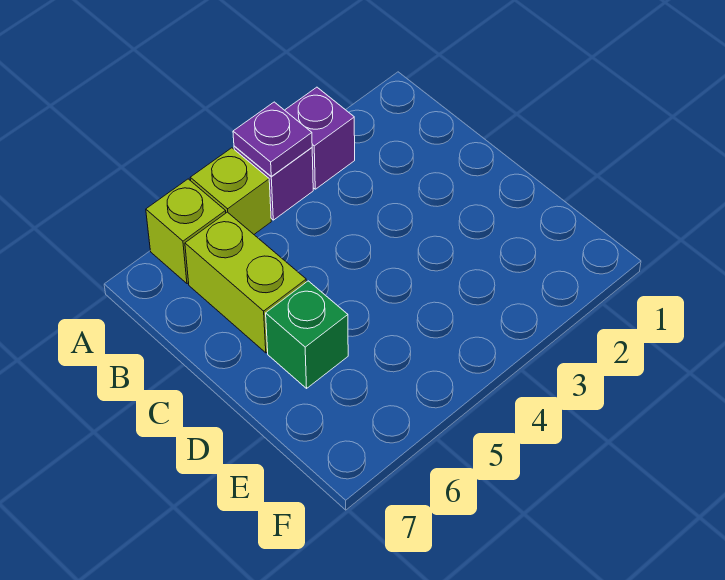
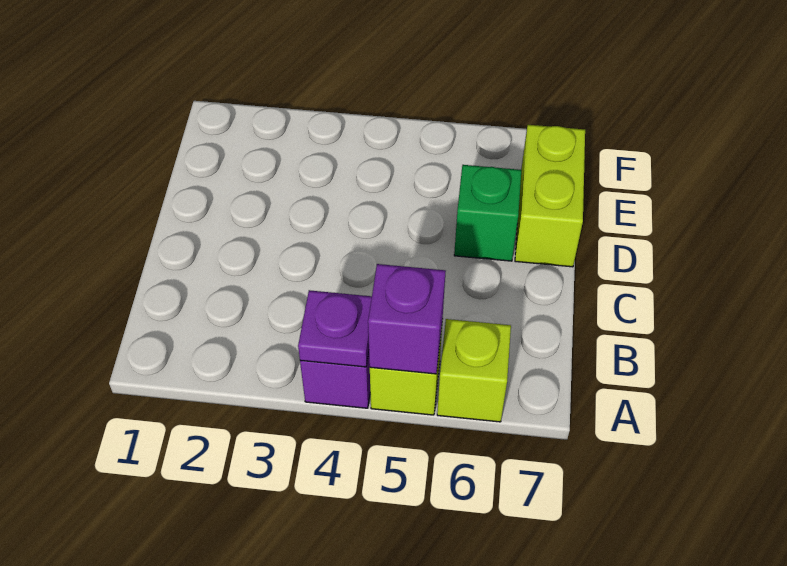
purple brick A3 level 1 -> purple brick A5 level 2
lime brick B6:C6 level 1 -> lime brick D7:E7 level 1

